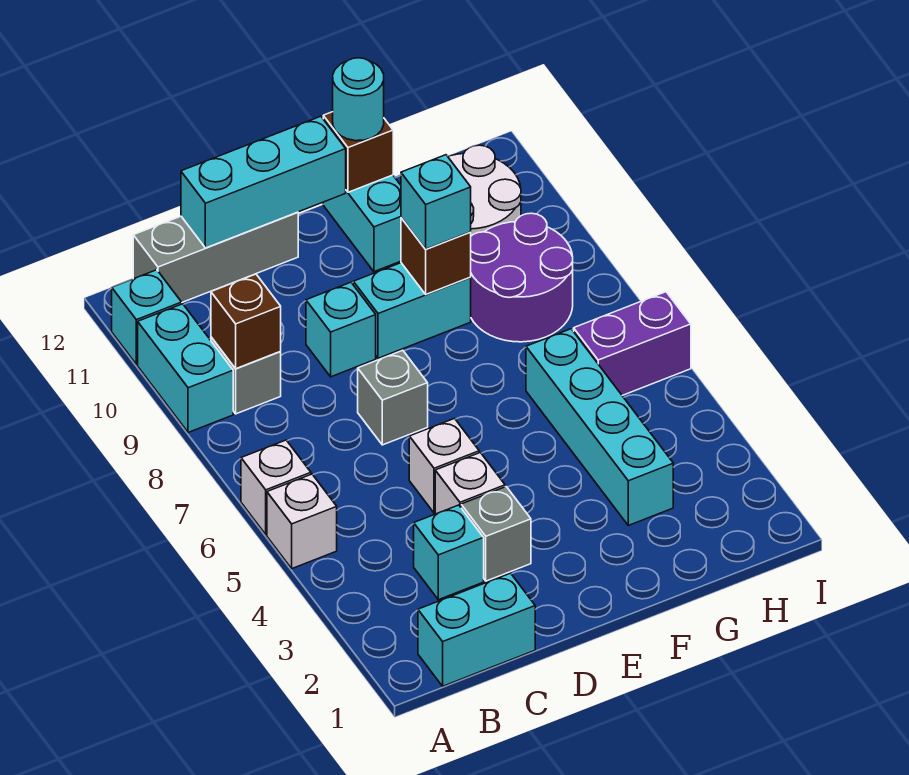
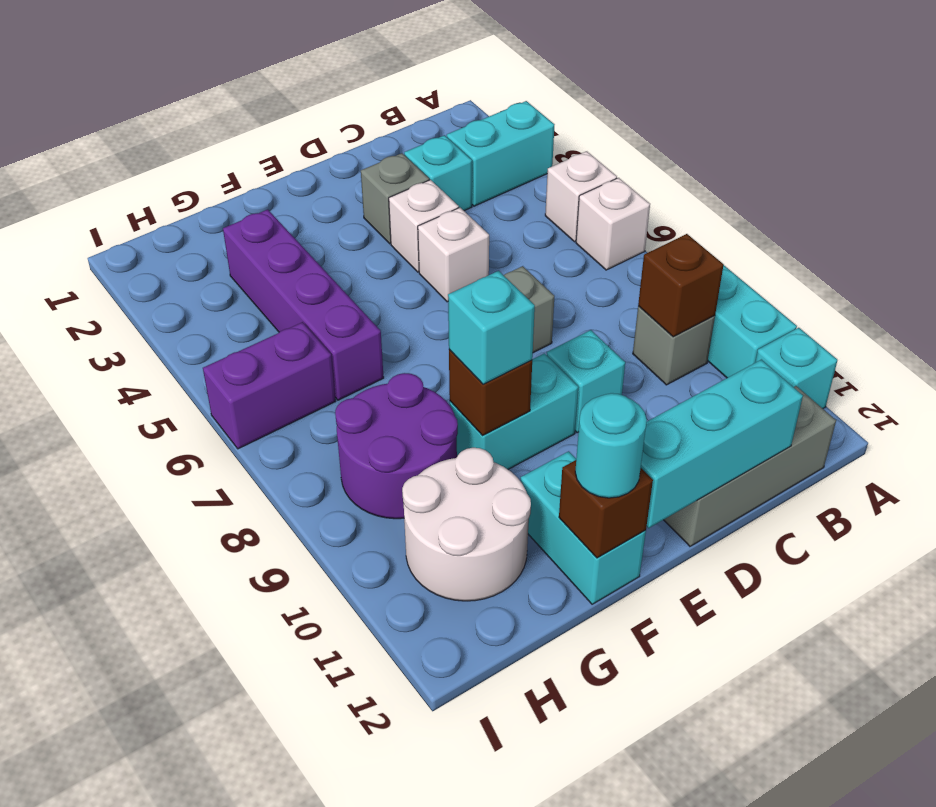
cyan brick B1:C1 level 1 -> cyan brick A3:B3 level 1
cyan brick G3:G6 level 1 -> purple brick G3:G6 level 1

